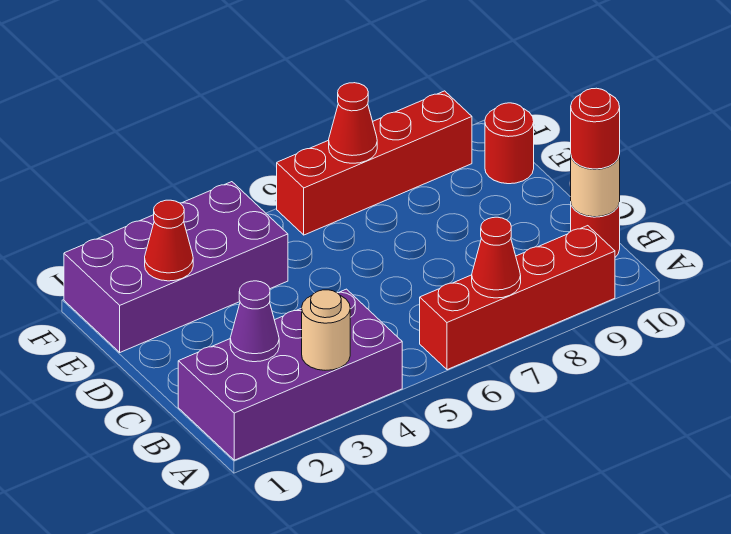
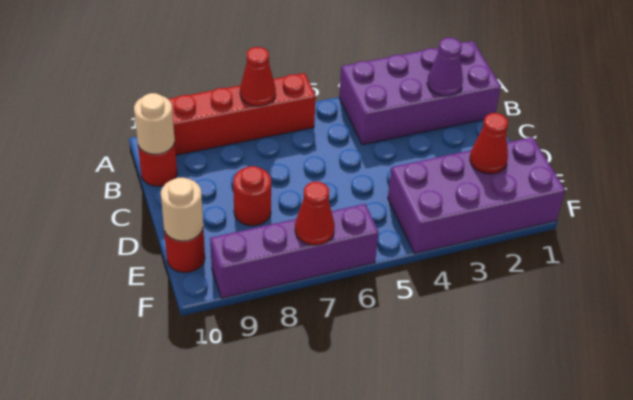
tan round brick A3 level 2 -> tan round brick E10 level 2
red round brick B10 level 3 -> red round brick D8 level 1
red brick F6:F9 level 1 -> purple brick F6:F9 level 1

